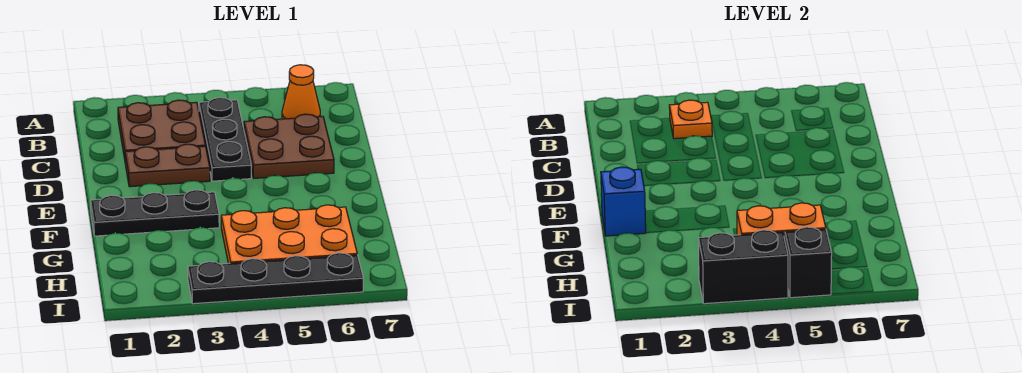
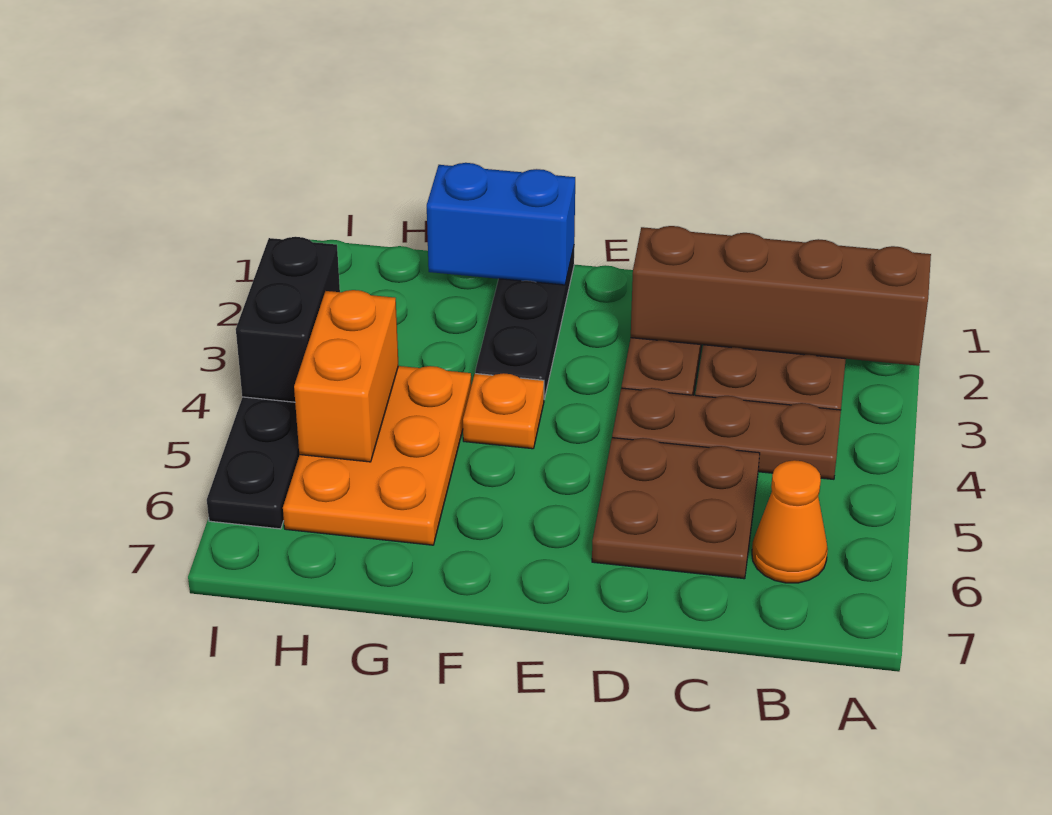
none -> brown brick A2:D2 level 2
orange plate B3 level 2 -> orange plate F4 level 1
black plate B4:D4 level 1 -> brown plate B4:D4 level 1
blue brick F1 level 2 -> blue brick F1:G1 level 2
black brick I5 level 2 -> none

